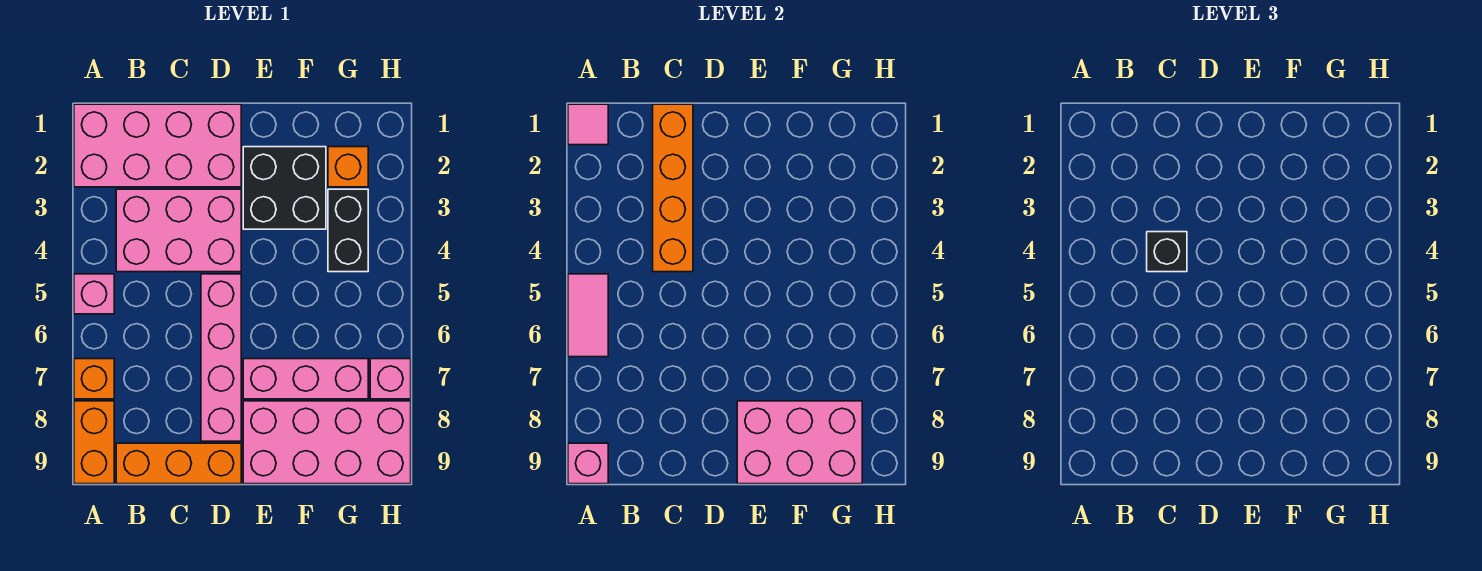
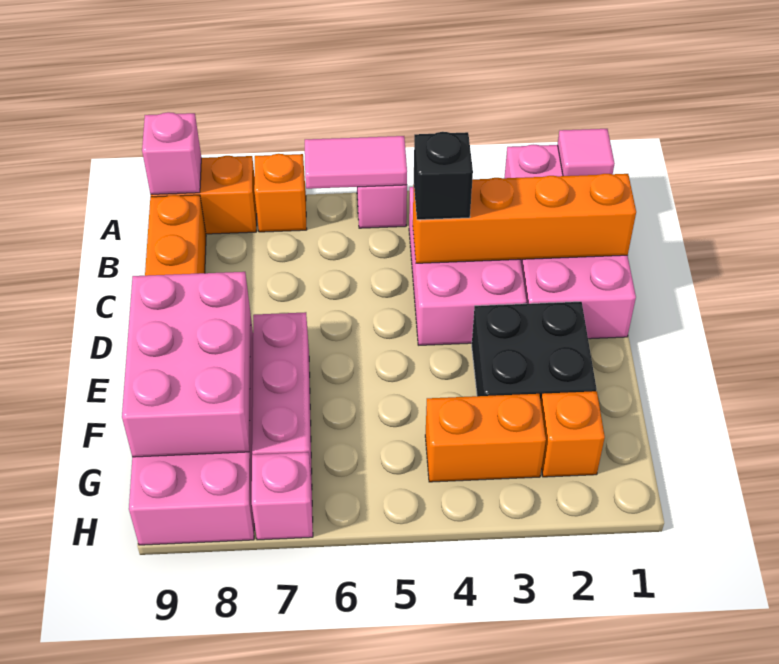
pink brick D5:D8 level 1 -> none
black brick G3:G4 level 1 -> orange brick G3:G4 level 1

